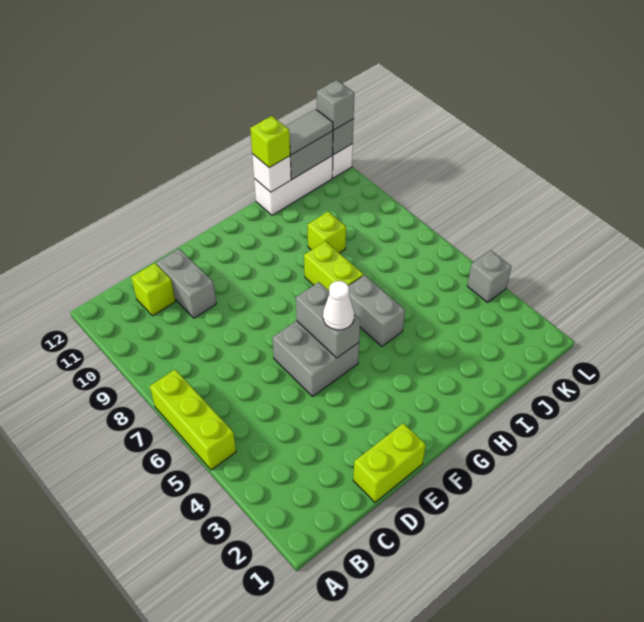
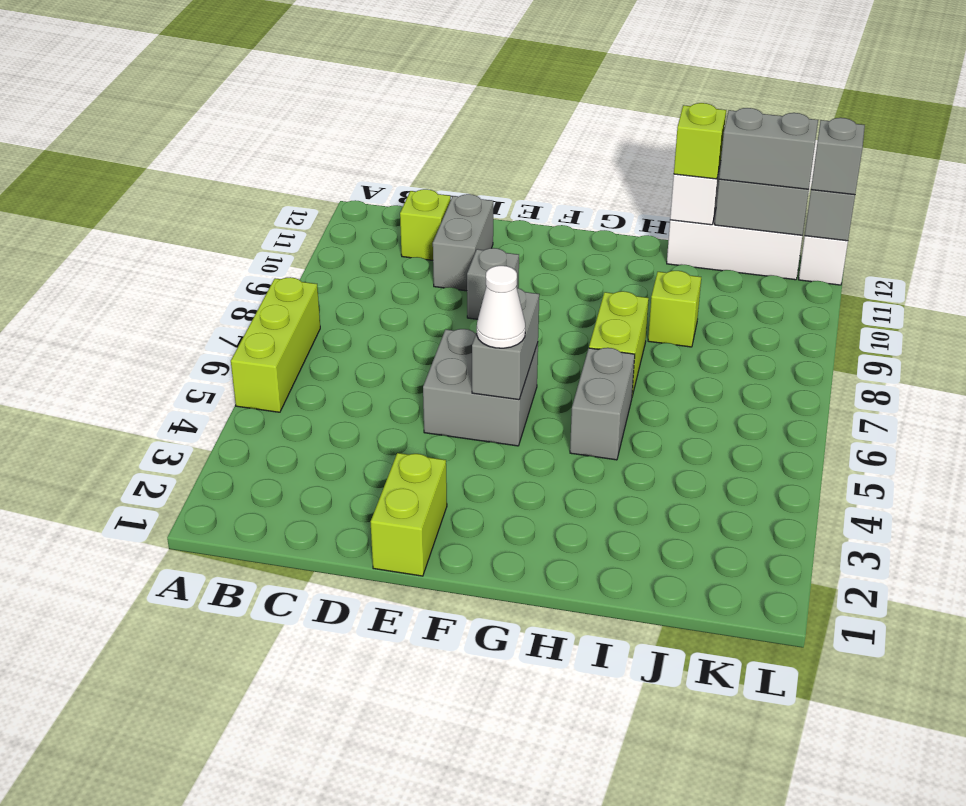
lime brick D1:E1 level 1 -> lime brick E1:E2 level 1
grey tile J12:K12 level 3 -> grey brick J12:K12 level 3
grey brick L4 level 1 -> grey brick E9 level 1

